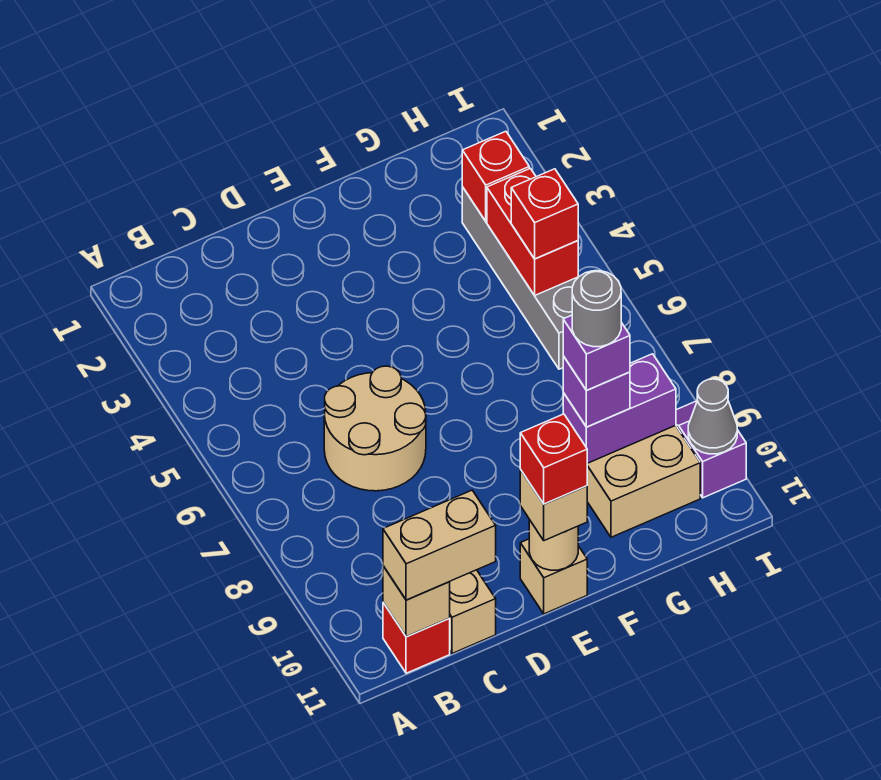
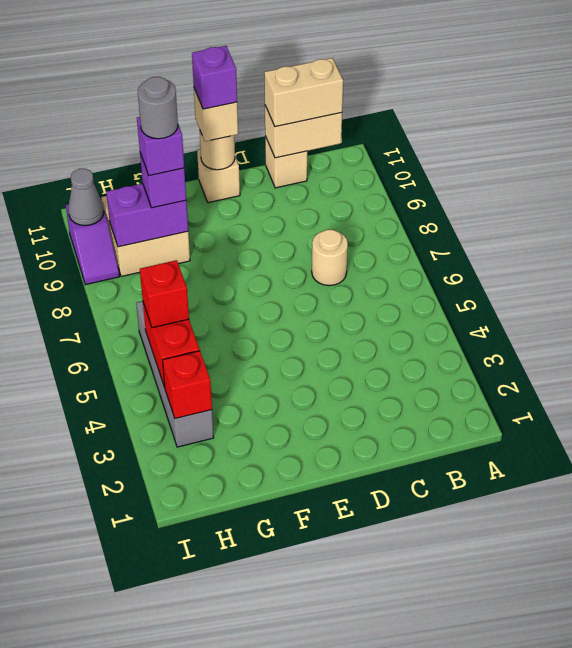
red brick B11 level 1 -> none
tan brick B11 level 2 -> tan brick B11:C11 level 2
tan round brick C6:D7 level 1 -> tan round brick C7 level 1
red brick E11 level 4 -> purple brick E11 level 4

